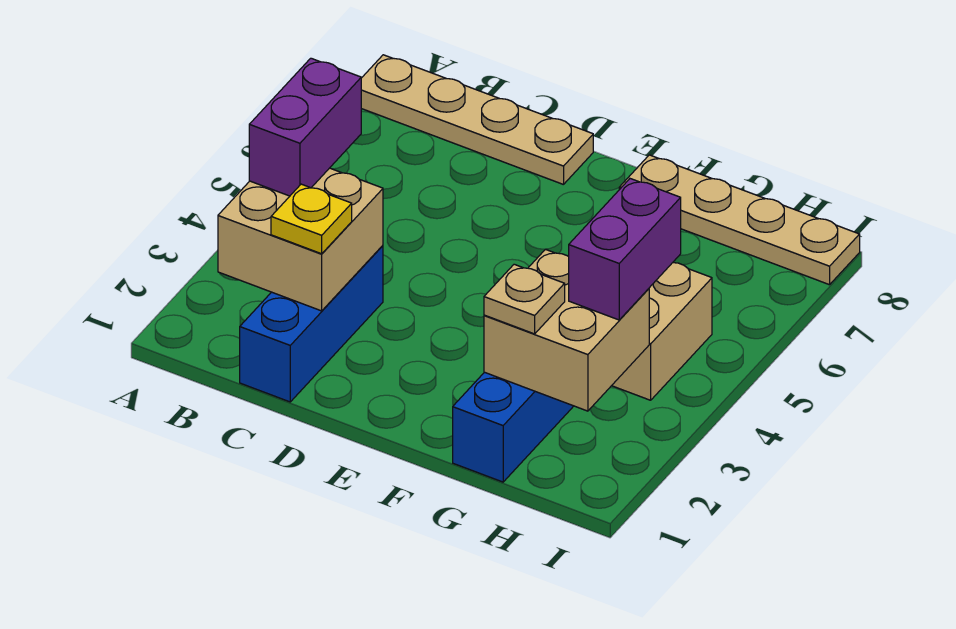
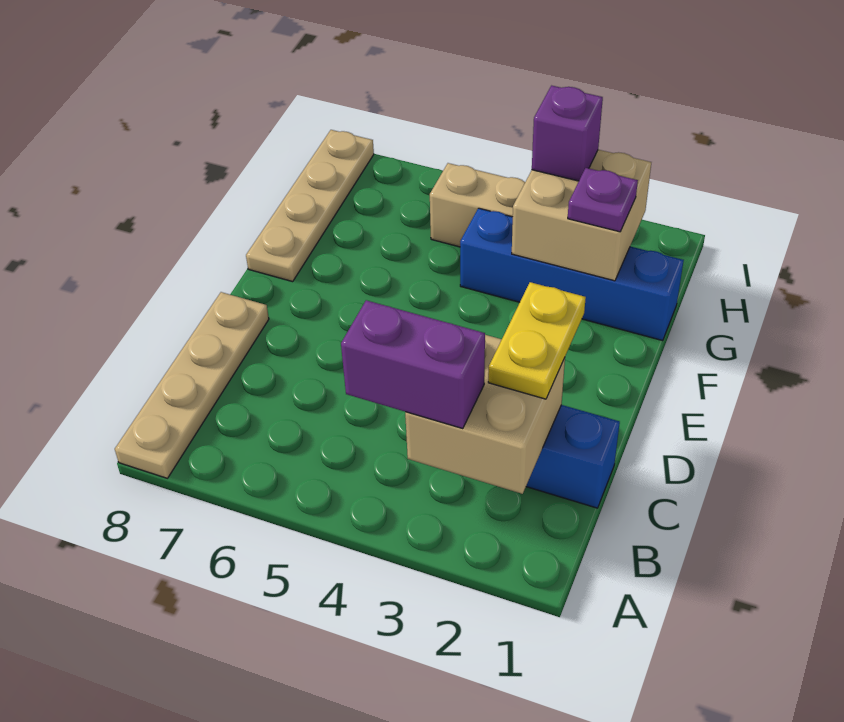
yellow plate C2 level 3 -> yellow plate C2:D2 level 3
tan plate G2 level 3 -> purple plate G2 level 3
purple brick H3:H4 level 3 -> purple brick H3 level 3

